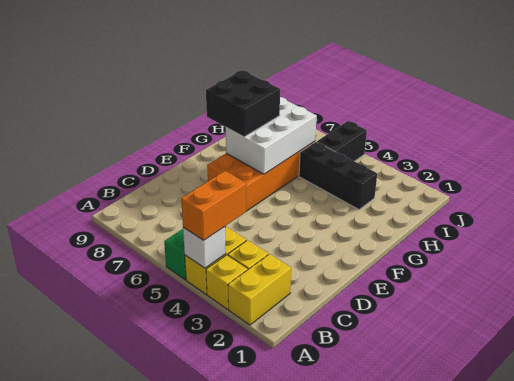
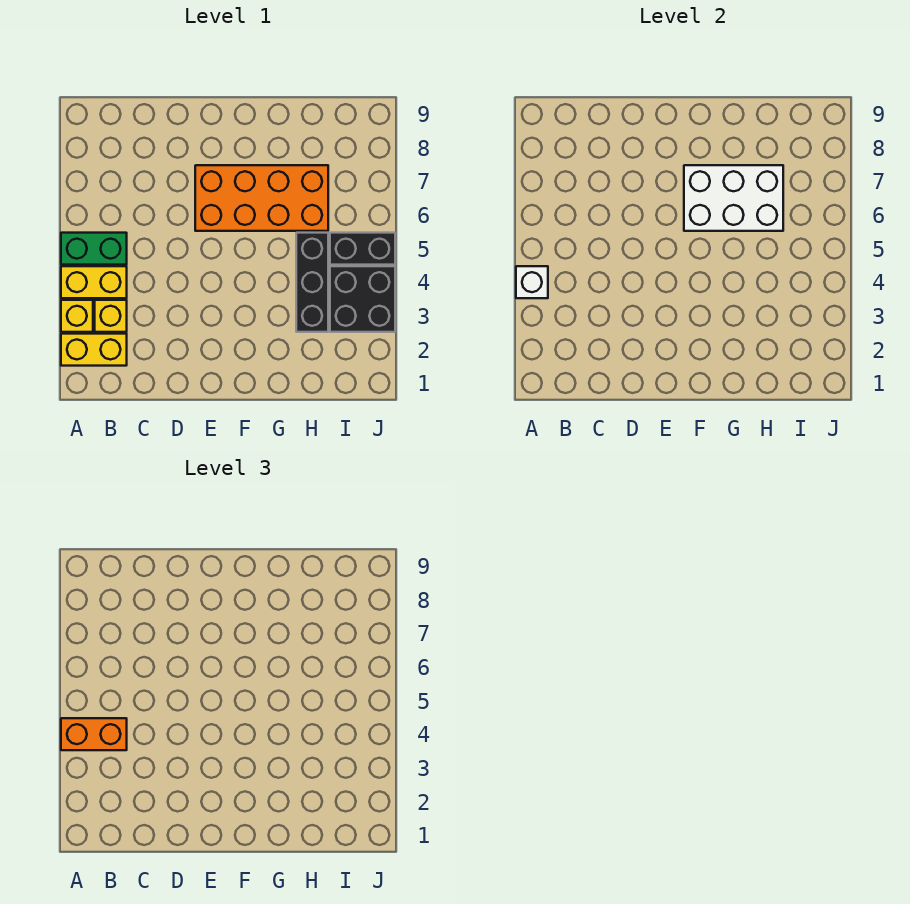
black brick F7:G8 level 3 -> black brick I3:J4 level 1

